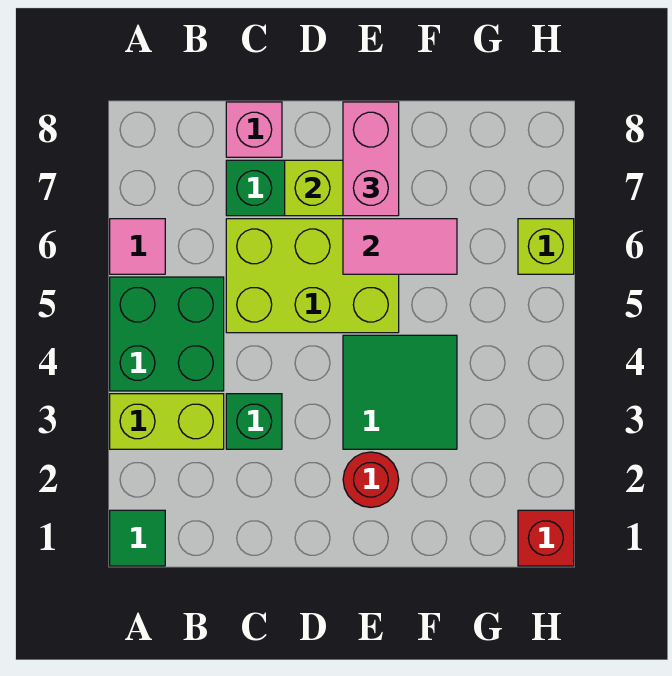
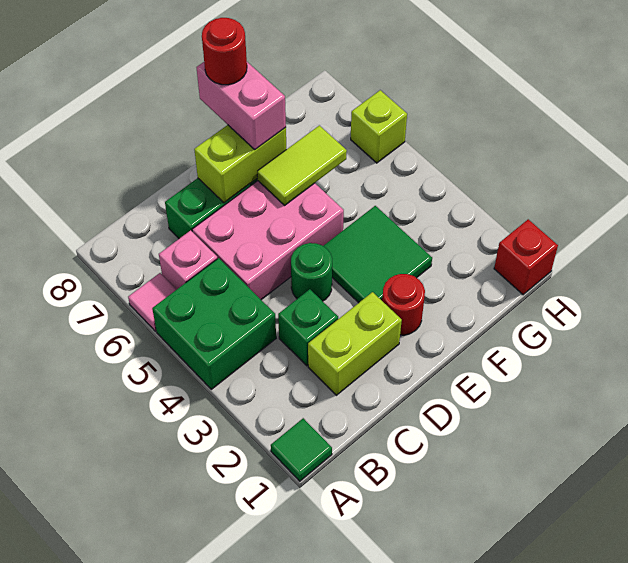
lime brick A3:B3 level 1 -> lime brick C2:D2 level 1
lime brick C5:E6 level 1 -> pink brick C5:E6 level 1
pink brick C8 level 1 -> pink brick B6 level 1
none -> green round brick D4 level 1
pink tile E6:F6 level 2 -> lime tile E6:F6 level 2
none -> red round brick E8 level 4

